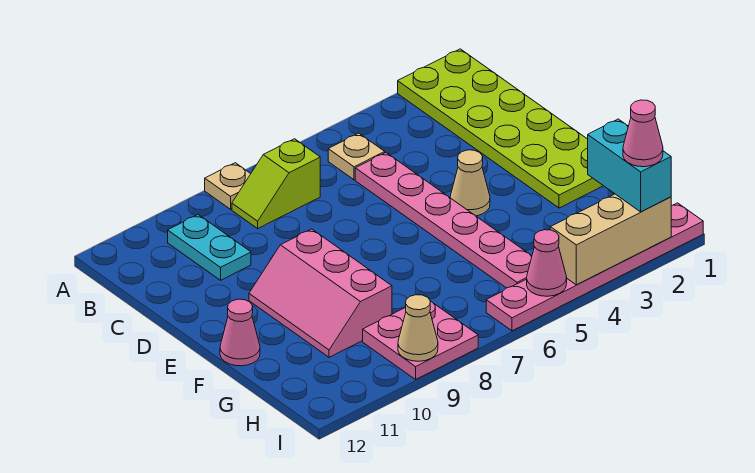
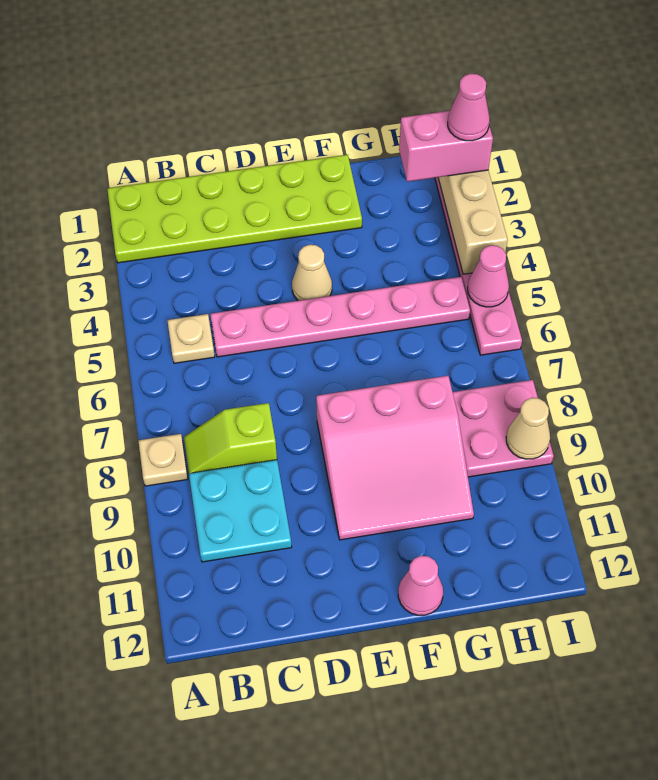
lime slope B7:B8 level 1 top 7 -> lime slope B8:C8 level 1 top C
cyan plate B10:C10 level 1 -> cyan plate B9:C10 level 1
pink slope E9:G10 level 1 top 9 -> pink slope E8:G10 level 1 top 8
cyan brick H2:I2 level 3 -> pink brick H2:I2 level 3

